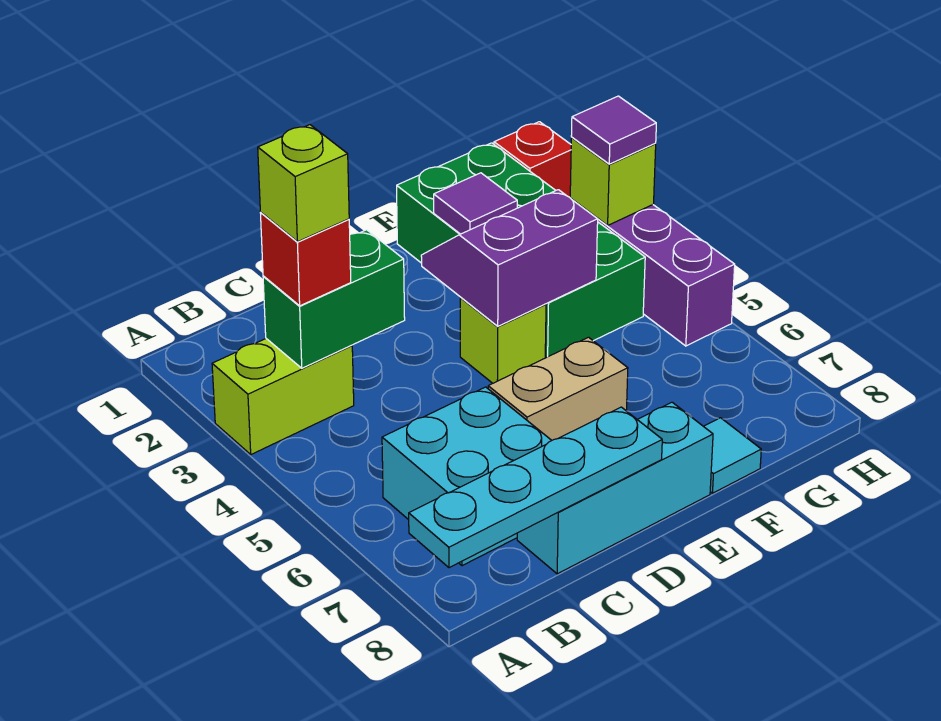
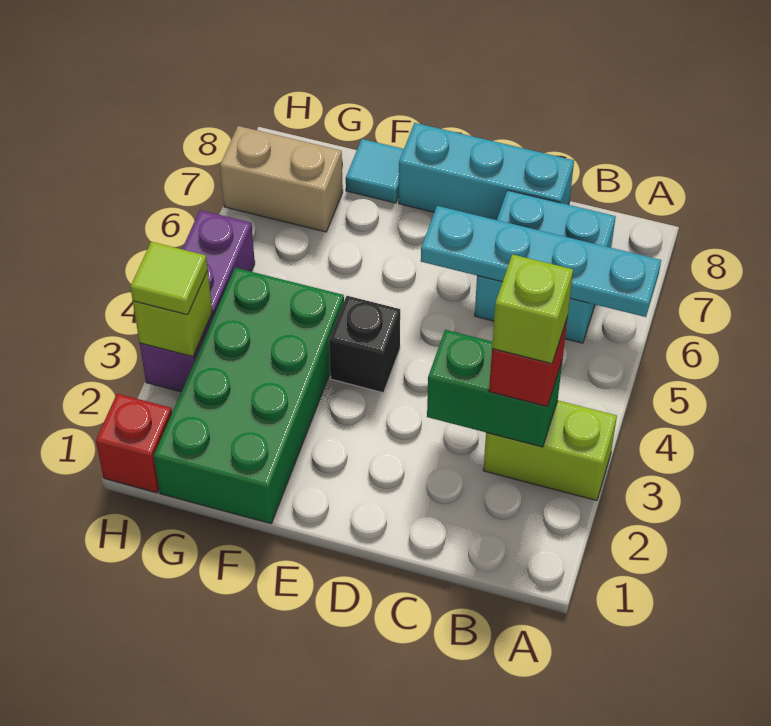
cyan plate A8:D8 level 2 -> cyan plate A6:D6 level 2
tan brick D6:E6 level 1 -> tan brick G7:H7 level 1
purple slope E3:F4 level 2 top 4 -> none
lime brick E4 level 1 -> black brick E4 level 1
purple tile F2 level 2 -> none
purple tile H3 level 3 -> lime tile H3 level 3

